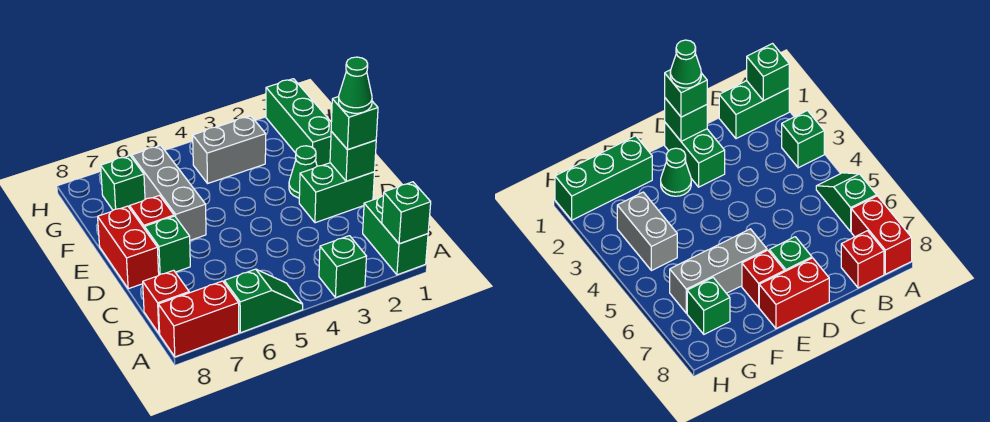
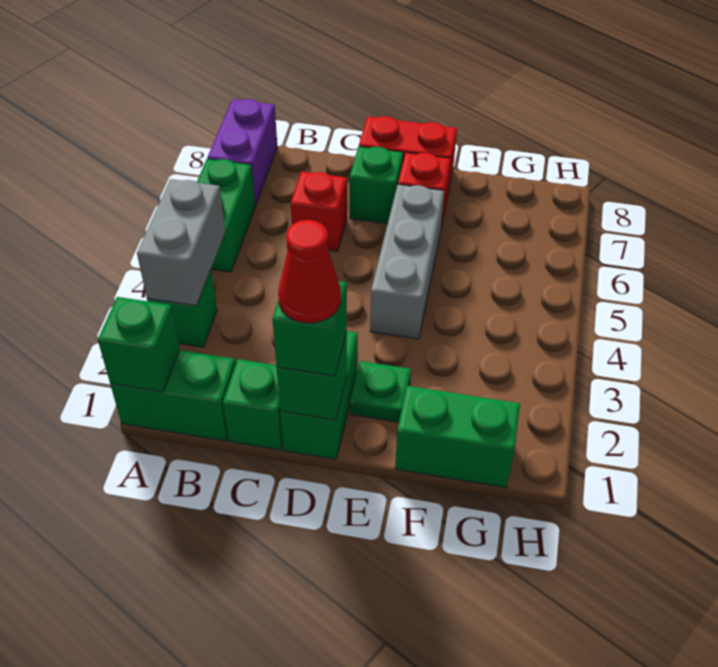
green slope A5:A6 level 1 top 6 -> green brick A5:A6 level 1
red brick A7:A8 level 1 -> purple brick A7:A8 level 1
red brick B8 level 1 -> red brick C6 level 1
green cone D1 level 4 -> red cone D1 level 4
green cone E2 level 1 -> green plate E2 level 1
grey brick E6:G6 level 1 -> grey brick E4:E6 level 1
green brick F1:H1 level 1 -> green brick F1:G1 level 1
grey brick G3:G4 level 1 -> grey brick A3:A4 level 2
green brick G7 level 1 -> green brick C1 level 1

